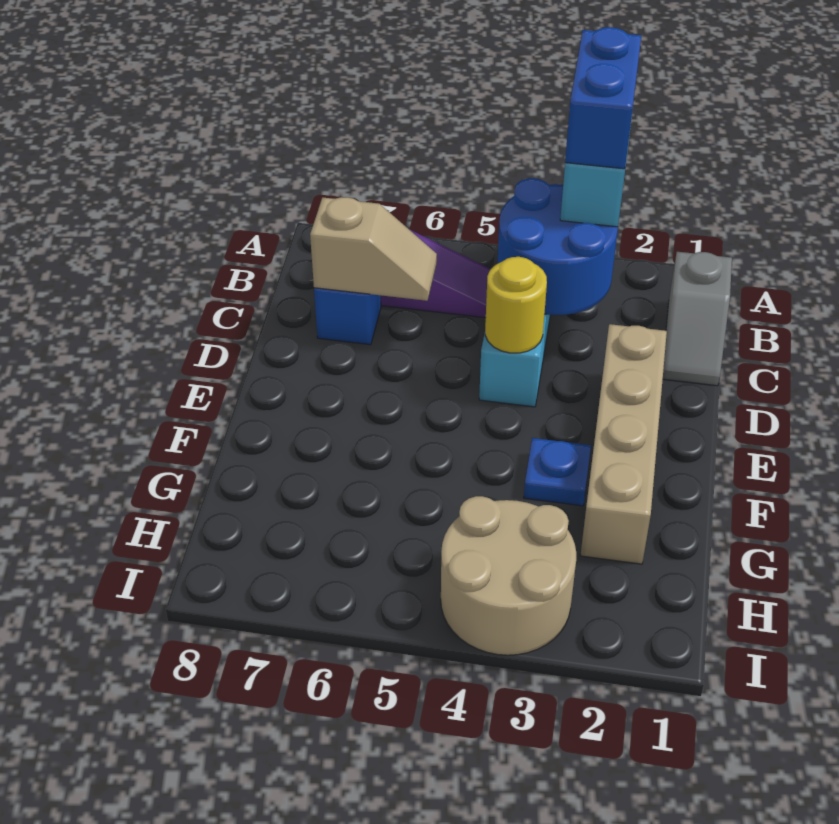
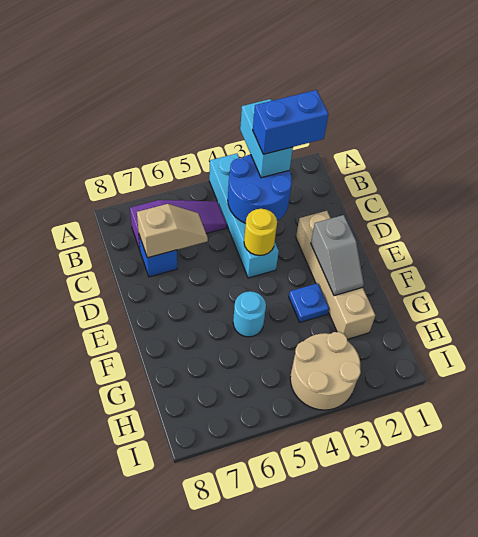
blue brick A3:B3 level 4 -> blue brick B2:B3 level 4
grey slope B1:C1 level 1 top B -> grey slope E2:F2 level 2 top E
none -> cyan round brick F5 level 1

